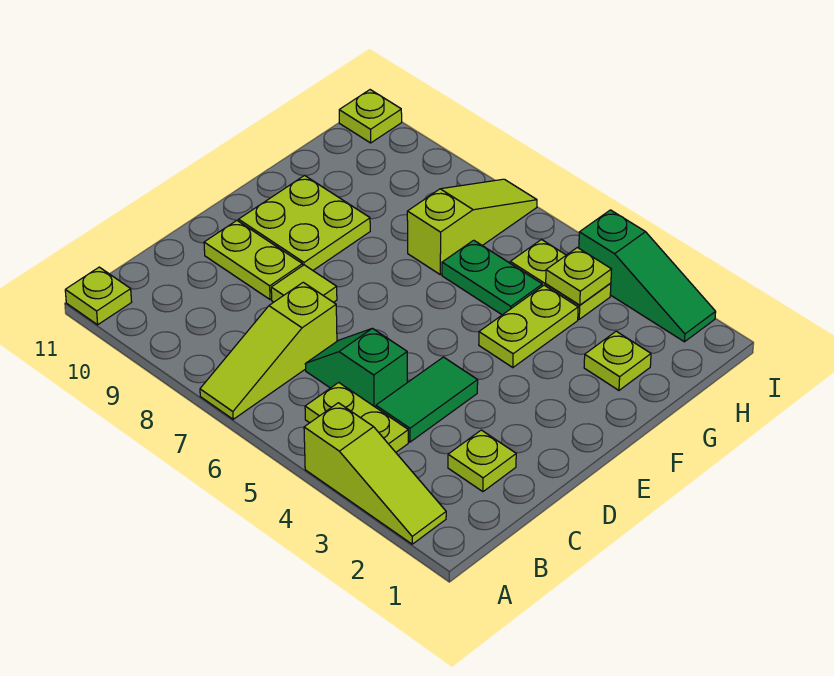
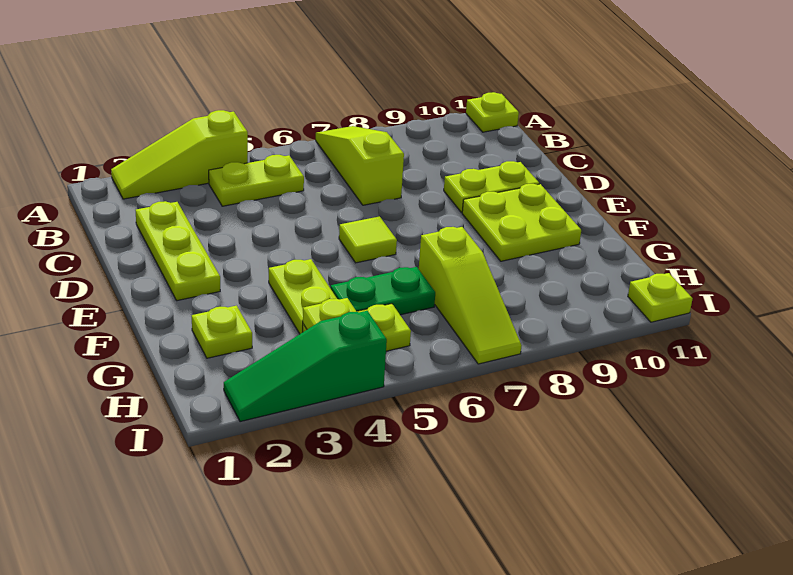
lime plate C2 level 1 -> lime plate C2:E2 level 1
green tile C4:D4 level 1 -> none
green slope C5:C6 level 1 top 5 -> none
lime tile D8 level 1 -> lime tile E6 level 1

